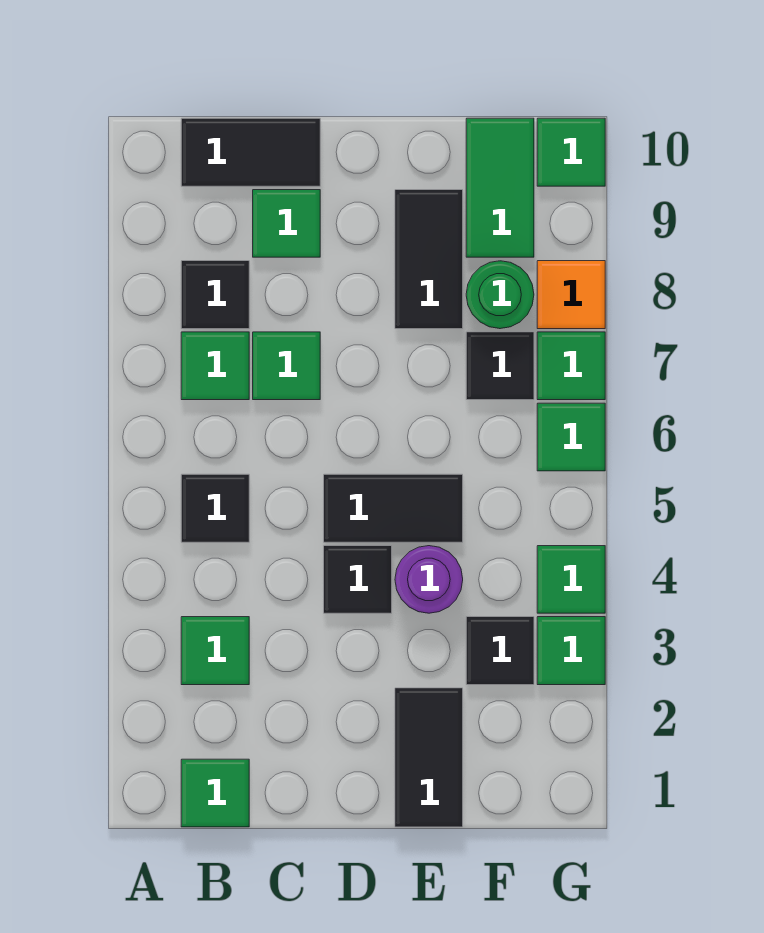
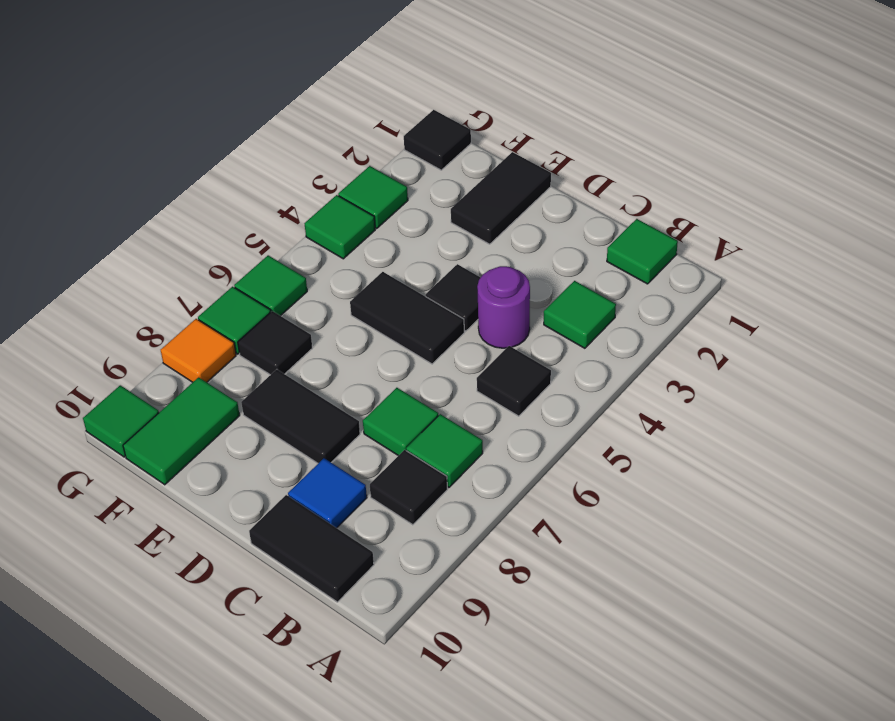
green tile C9 level 1 -> blue tile C9 level 1
purple round brick E4 level 1 -> purple round brick C4 level 1
black tile E8:E9 level 1 -> black tile D8:E8 level 1
black tile F3 level 1 -> black tile G1 level 1
green round brick F8 level 1 -> none

